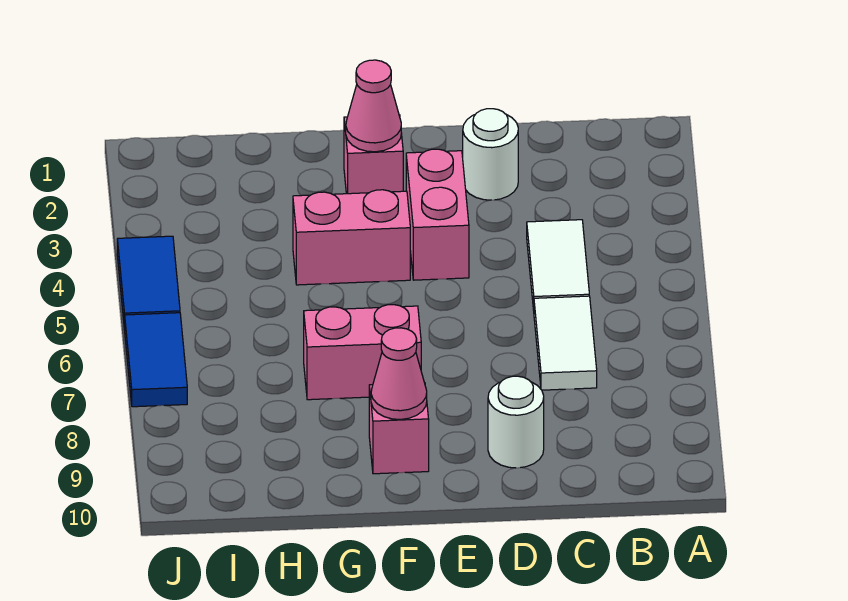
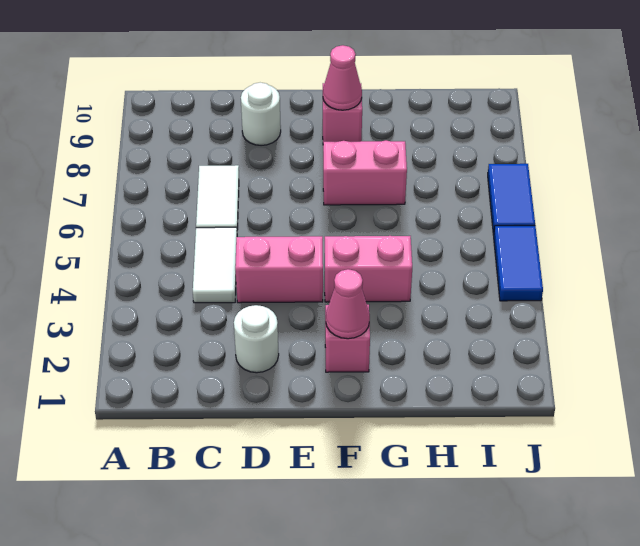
pink brick E3:E4 level 1 -> pink brick D4:E4 level 1

